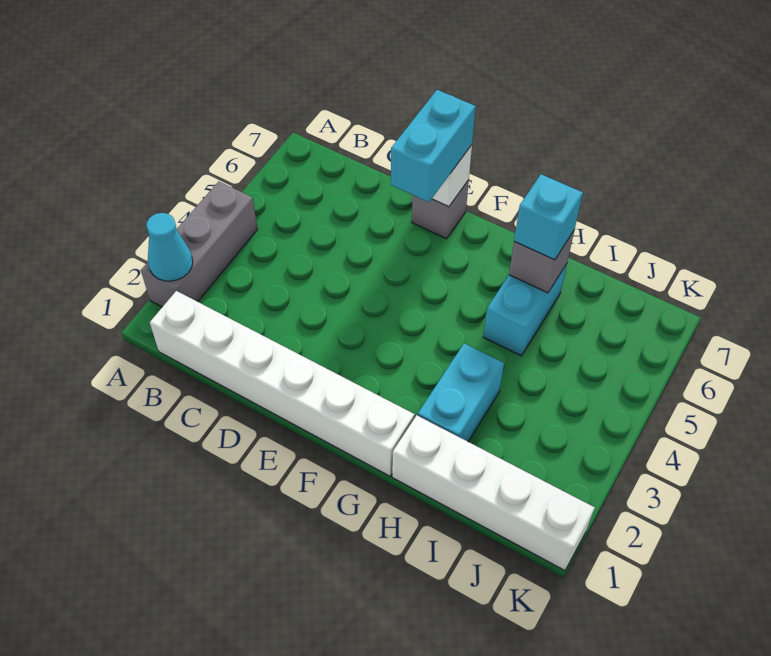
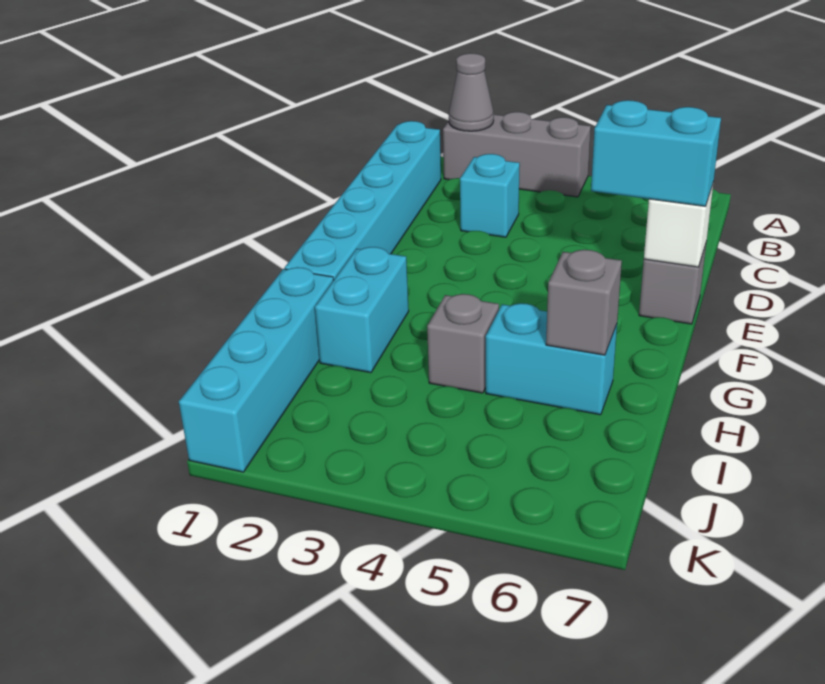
cyan cone A2 level 2 -> grey cone A2 level 2
white brick B1:G1 level 1 -> cyan brick B1:G1 level 1
white brick H1:K1 level 1 -> cyan brick H1:K1 level 1
cyan brick H2:H3 level 1 -> cyan brick G2:H2 level 1
none -> grey brick H4 level 1
cyan brick H6 level 3 -> cyan brick C3 level 1

